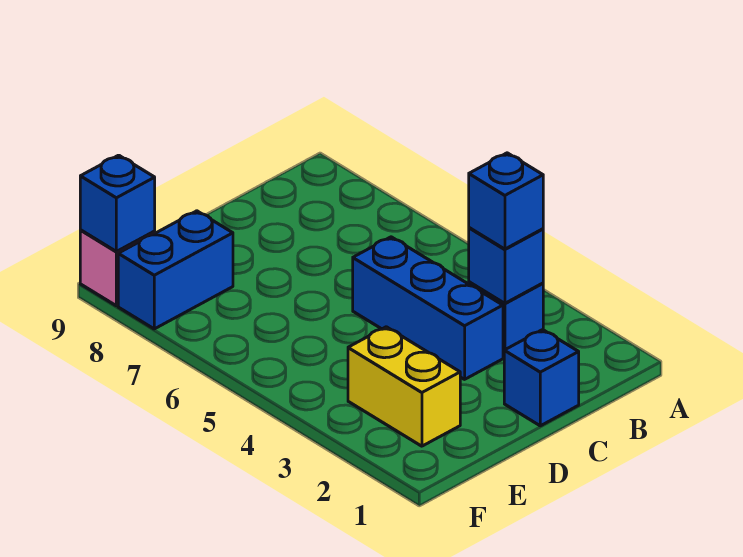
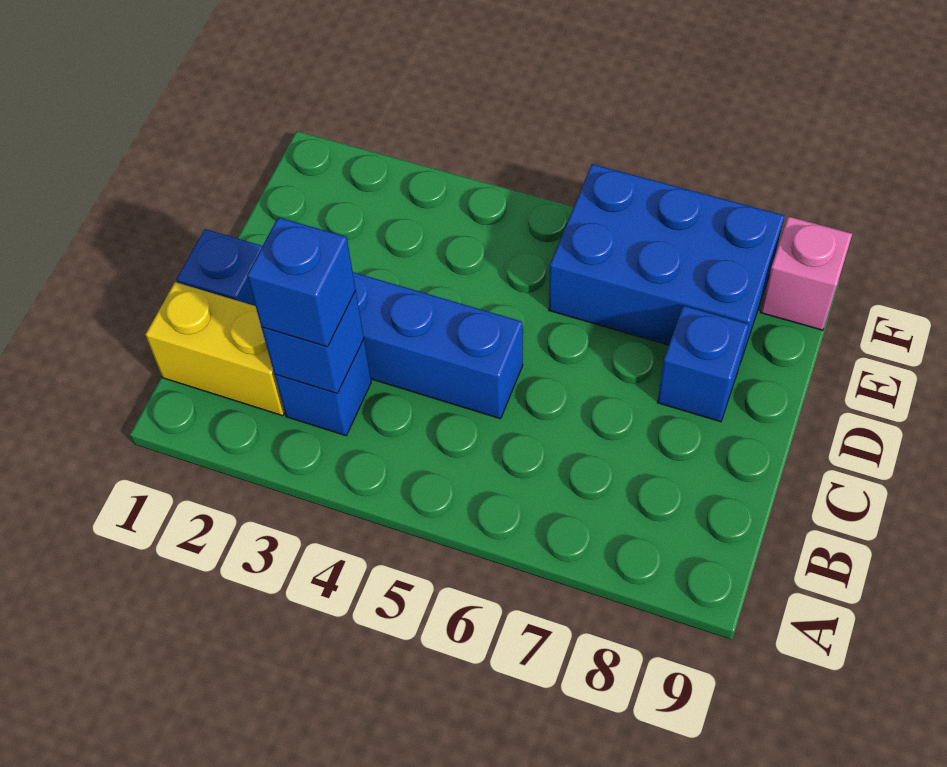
yellow brick E2:E3 level 1 -> yellow brick B1:B2 level 1
blue brick E8:F8 level 1 -> blue brick E6:F8 level 1
blue brick F9 level 2 -> blue brick D8 level 1

